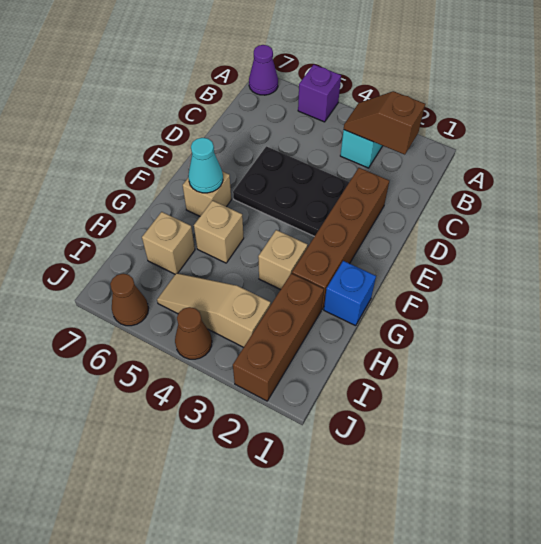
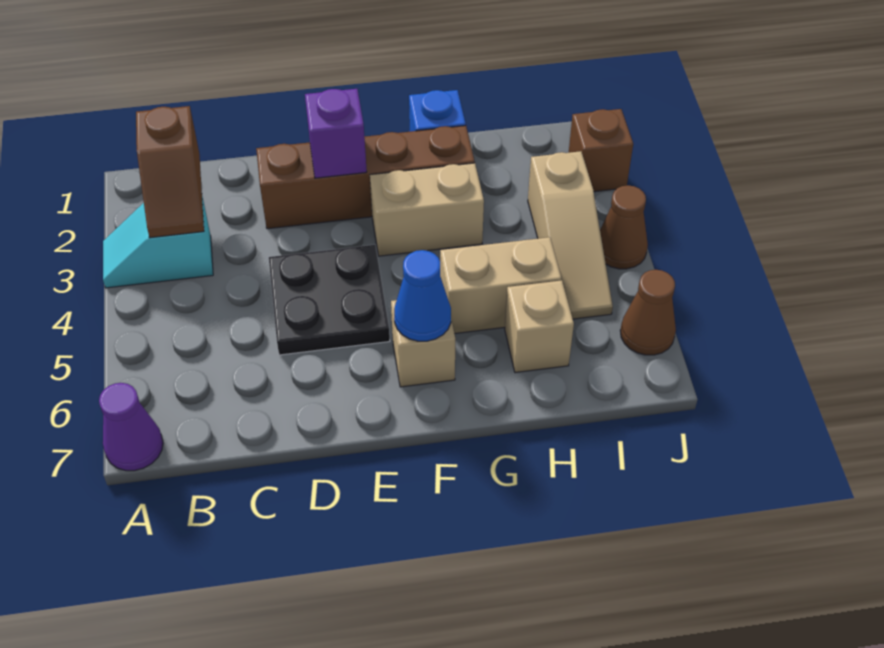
purple brick A5 level 1 -> purple brick E2 level 2
black plate D3:E5 level 1 -> black plate D4:E5 level 1
cyan cone F6 level 2 -> blue cone F6 level 2
tan brick G3 level 1 -> tan brick F3:G3 level 1
tan brick G5 level 1 -> tan brick G5:H5 level 1
brown brick H2:J2 level 1 -> brown brick J2 level 1

